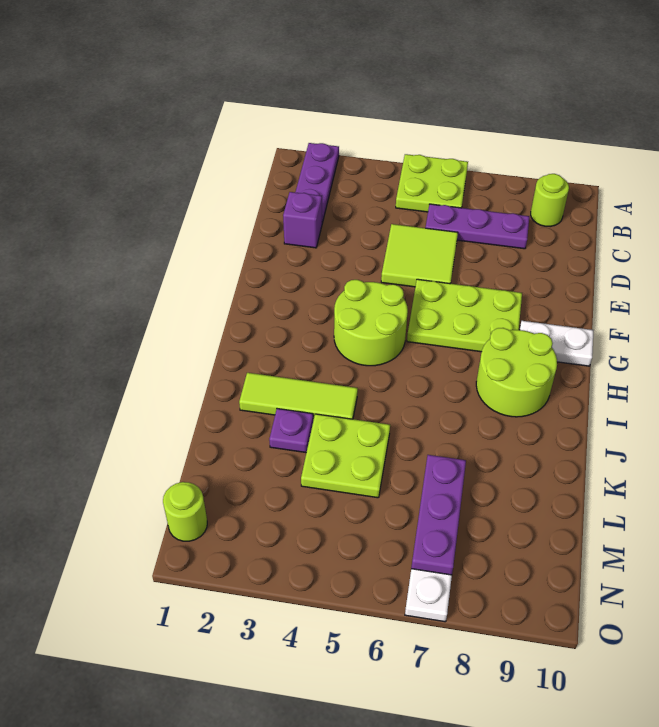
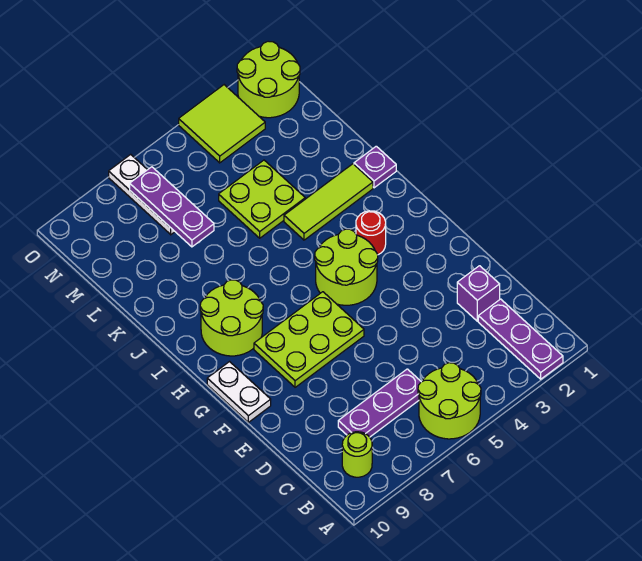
lime plate A5:B6 level 1 -> lime round brick A5:B6 level 1
lime tile D5:E6 level 1 -> lime tile N3:O4 level 1
white plate G9:G10 level 1 -> white plate F10:G10 level 1
none -> red round brick H3 level 1
purple plate K3 level 1 -> purple plate J1 level 1
lime round brick N1 level 1 -> lime round brick N1:O2 level 1

